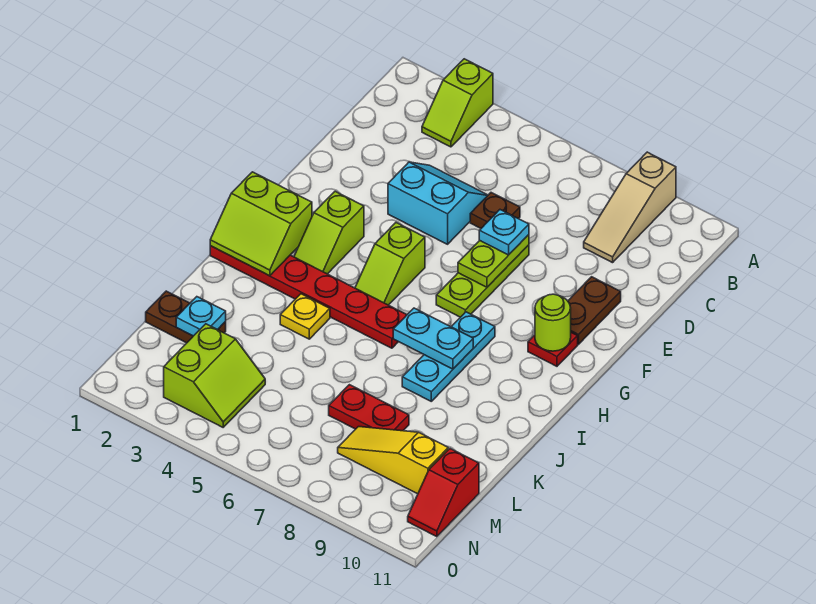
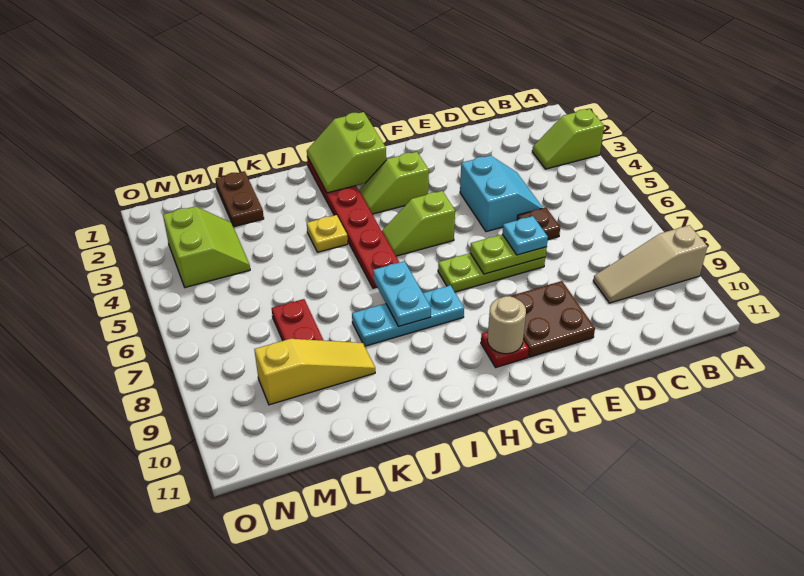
brown plate E10:F10 level 1 -> brown plate E9:F10 level 1
lime round brick G10 level 2 -> tan round brick G10 level 2
cyan plate L2 level 2 -> none
lime slope M3:N4 level 1 top 3 -> lime slope M3:N4 level 1 top N
yellow slope M8:M10 level 1 top 10 -> yellow slope K9:M9 level 1 top M
red slope M11:N11 level 1 top M -> none

